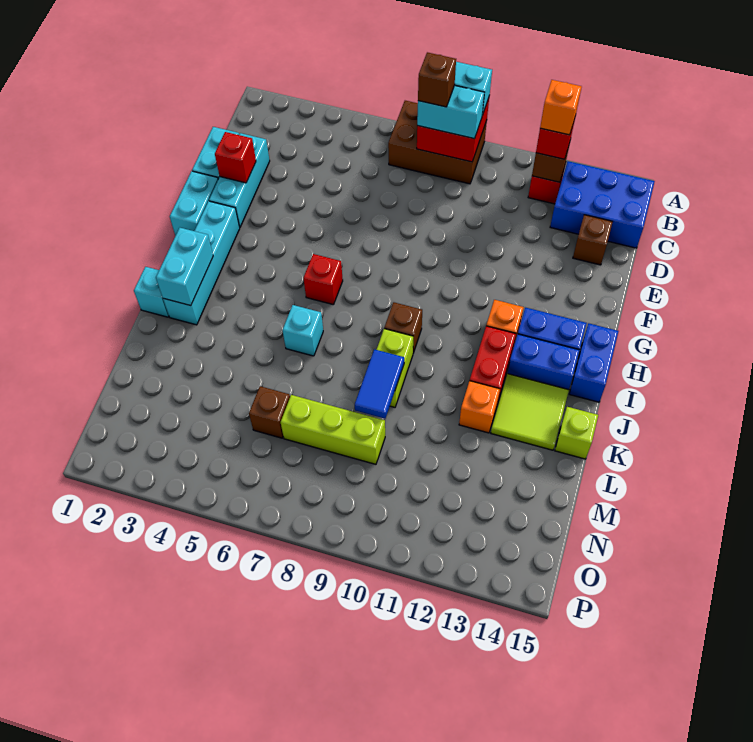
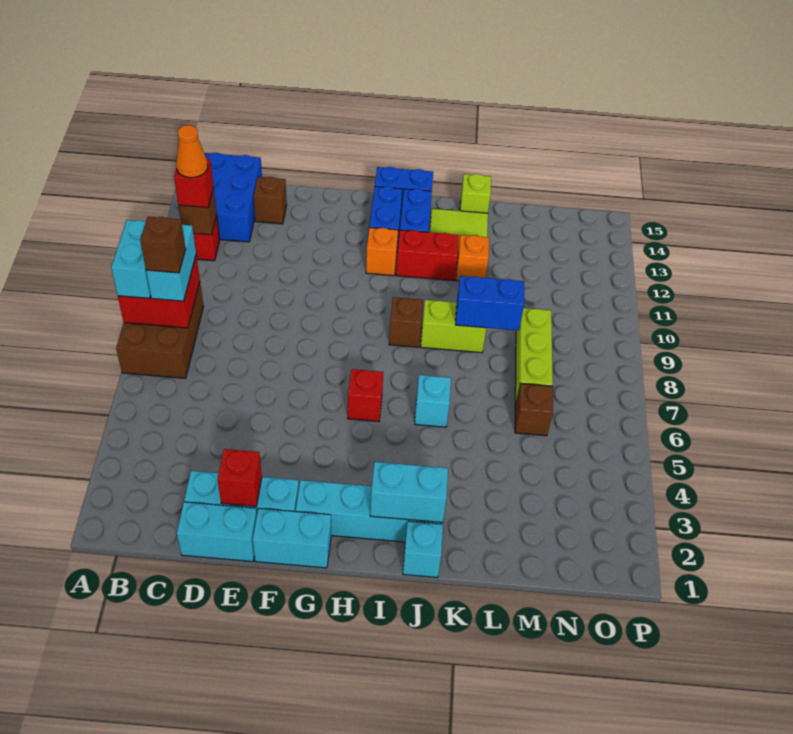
orange brick B12 level 4 -> orange cone B12 level 4
blue tile K9:L9 level 2 -> blue brick K9:L9 level 2

